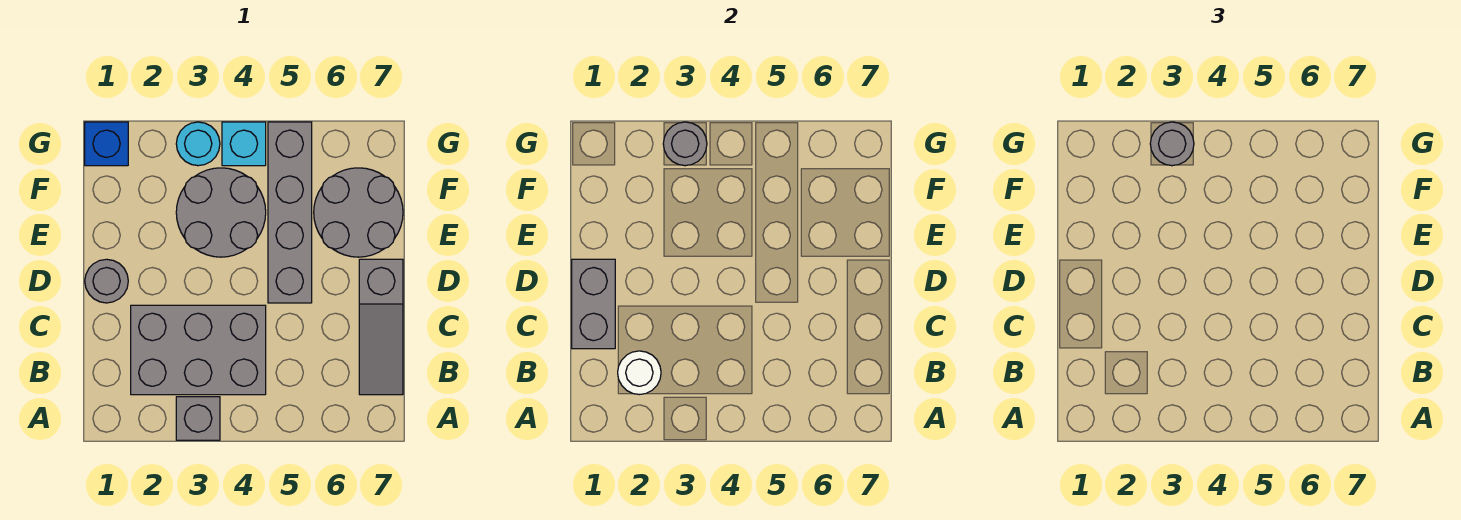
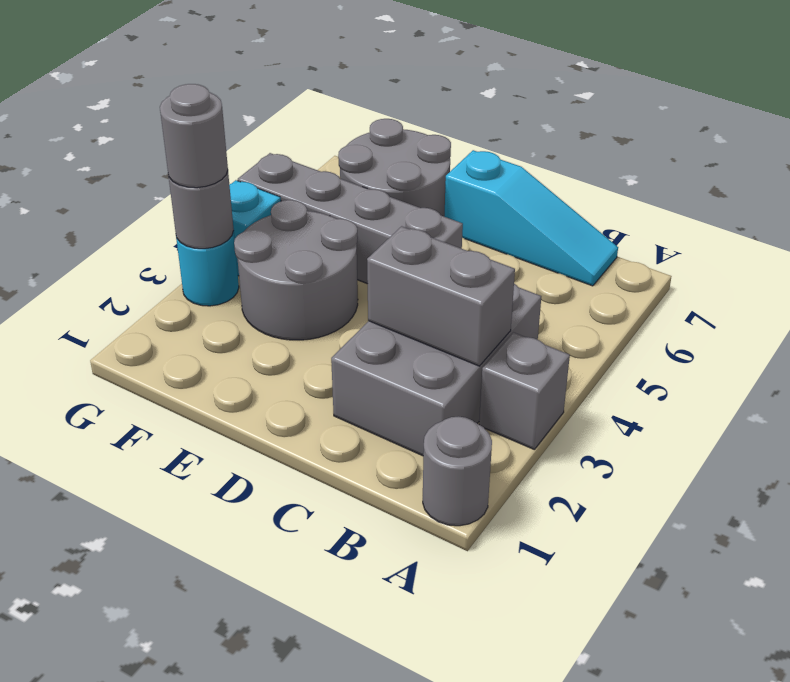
white round brick B2 level 2 -> none
grey slope B7:D7 level 1 top D -> cyan slope B7:D7 level 1 top D
grey brick C1:D1 level 2 -> grey brick B3:C3 level 2
grey round brick D1 level 1 -> grey round brick A1 level 1
blue brick G1 level 1 -> none

